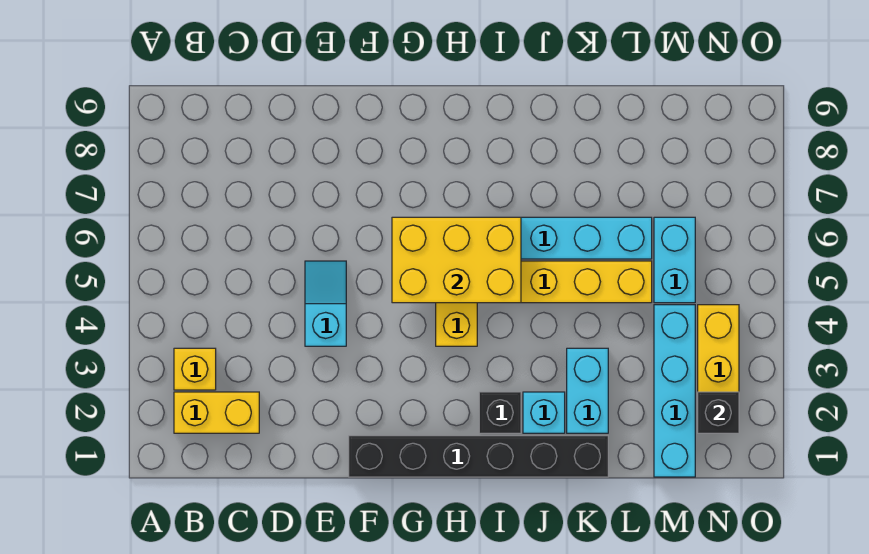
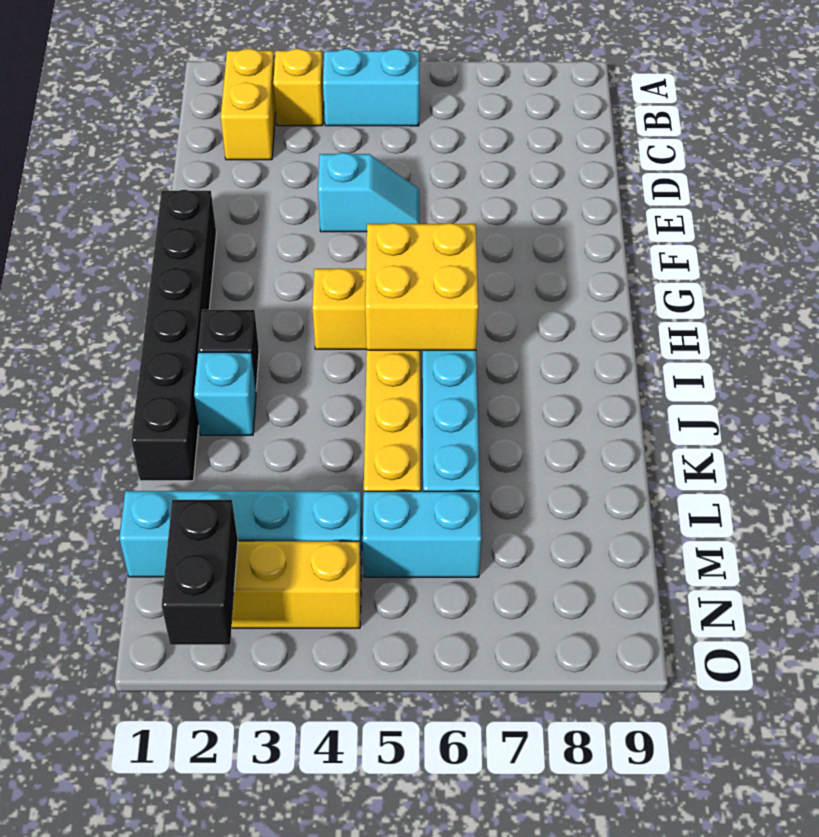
yellow brick G5:I6 level 2 -> yellow brick H5:I6 level 2
cyan brick K2:K3 level 1 -> cyan brick B4:B5 level 1
black brick N2 level 2 -> black brick N2:O2 level 2

